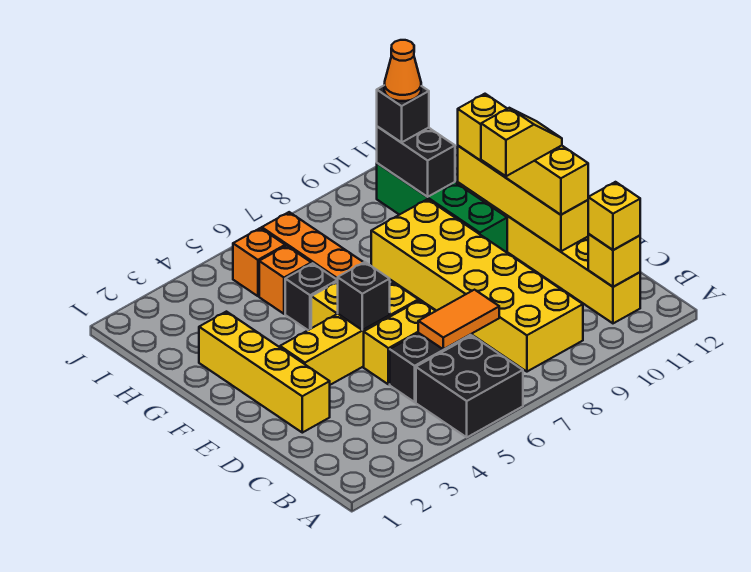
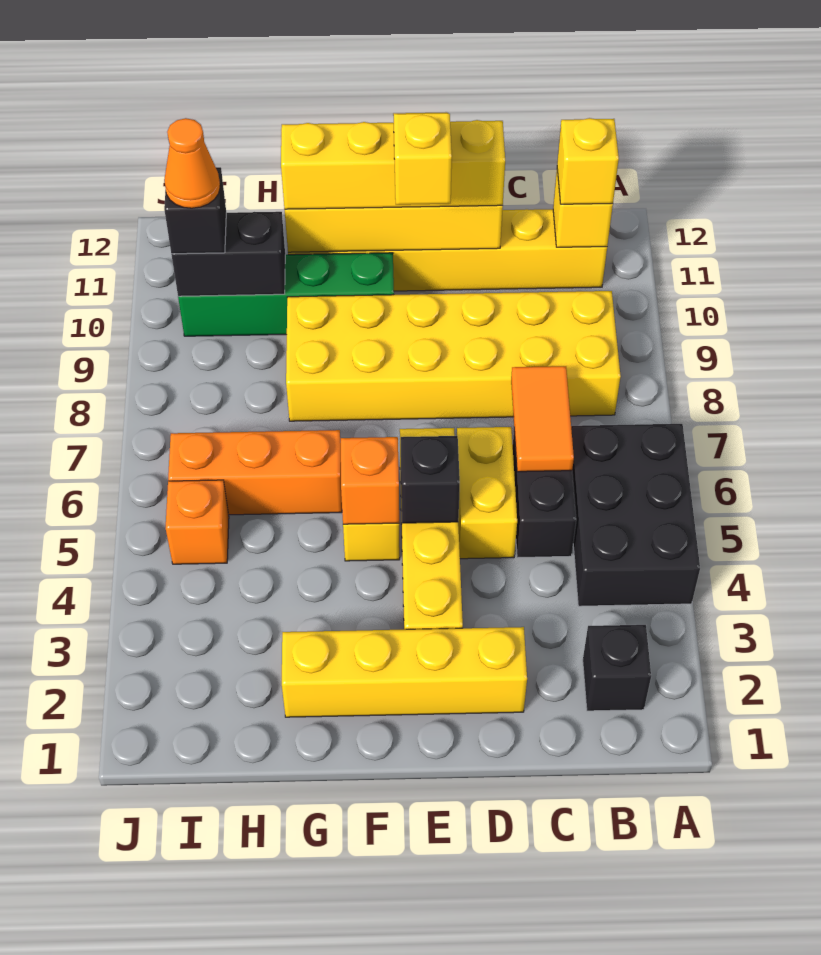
black brick A5:B6 level 1 -> black brick A4:B6 level 1
black brick G5 level 1 -> black brick B2 level 1
orange brick H5 level 1 -> orange brick F5 level 2

